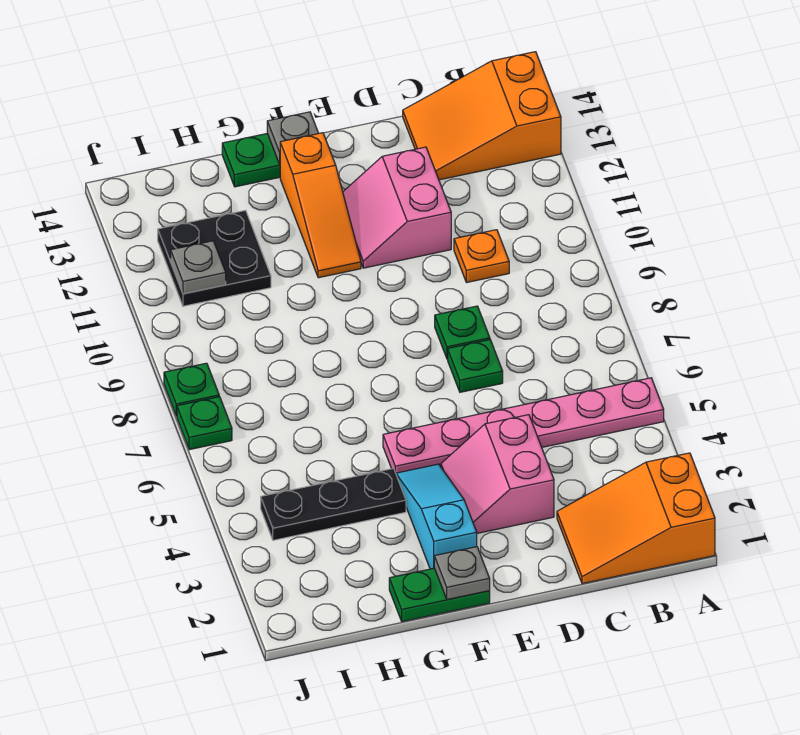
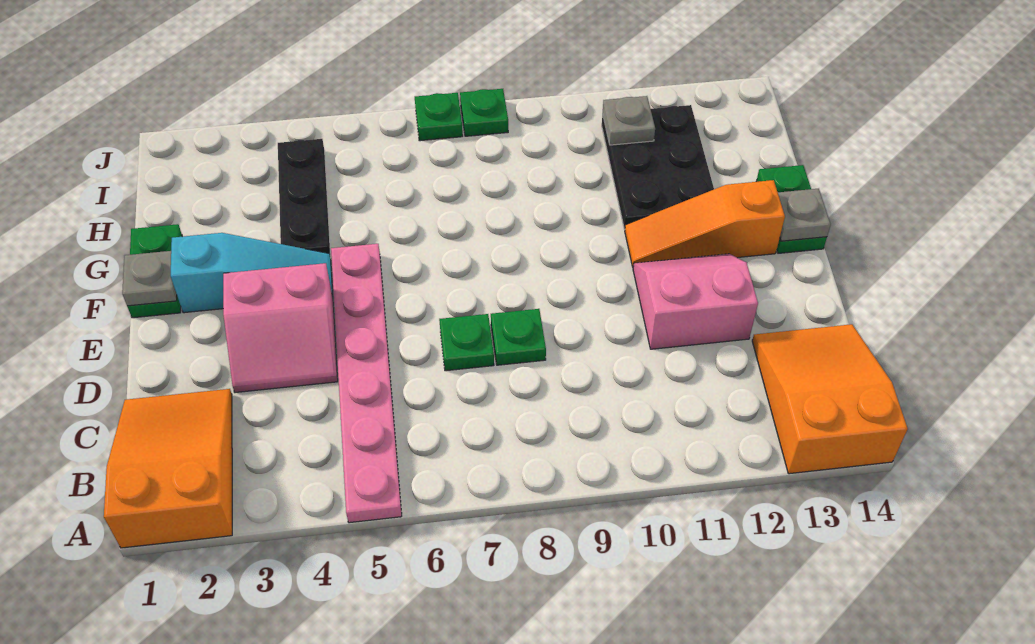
orange plate C10 level 1 -> none
pink slope D3:E4 level 1 top D -> pink slope D3:E4 level 1 top E
black plate H11:I12 level 1 -> black plate G11:I12 level 1

